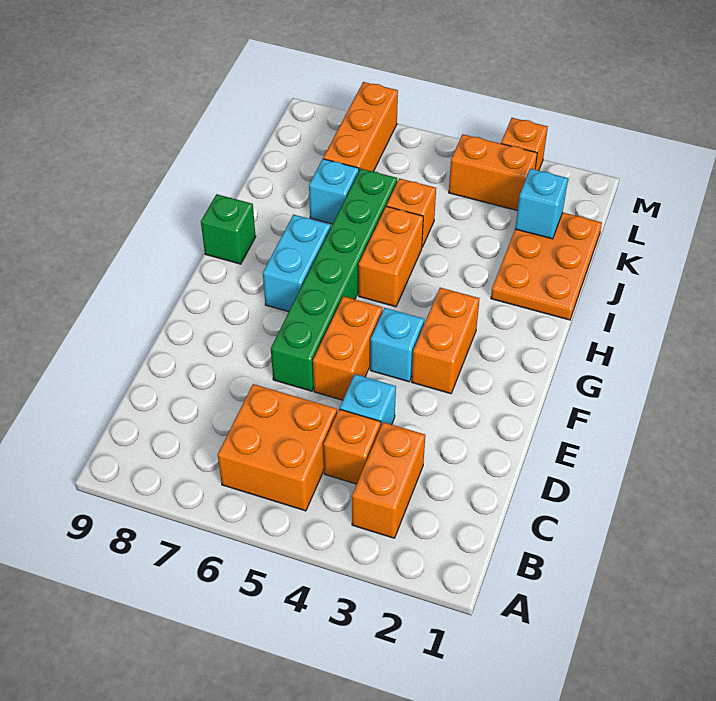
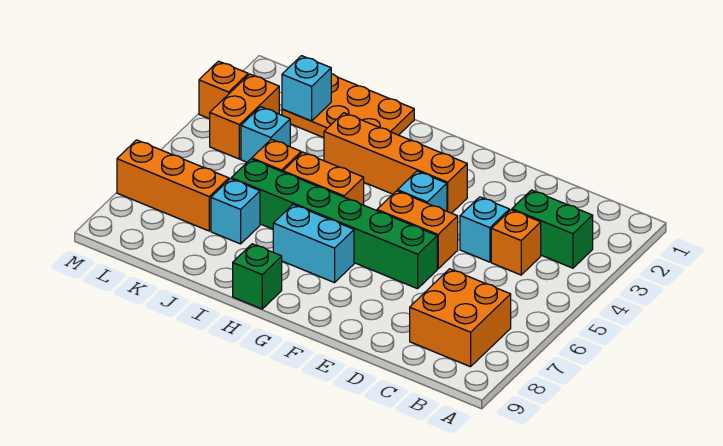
orange brick B3:C3 level 1 -> green brick B3:C3 level 1
orange brick B5:C6 level 1 -> orange brick B7:C8 level 1
orange brick F3:G3 level 1 -> orange brick F3:I3 level 1
none -> cyan brick K4 level 1

